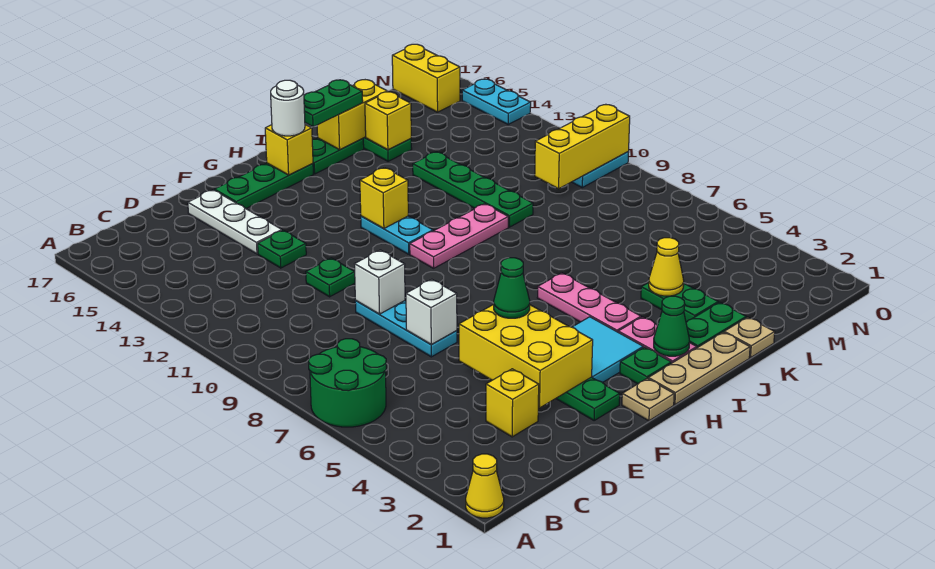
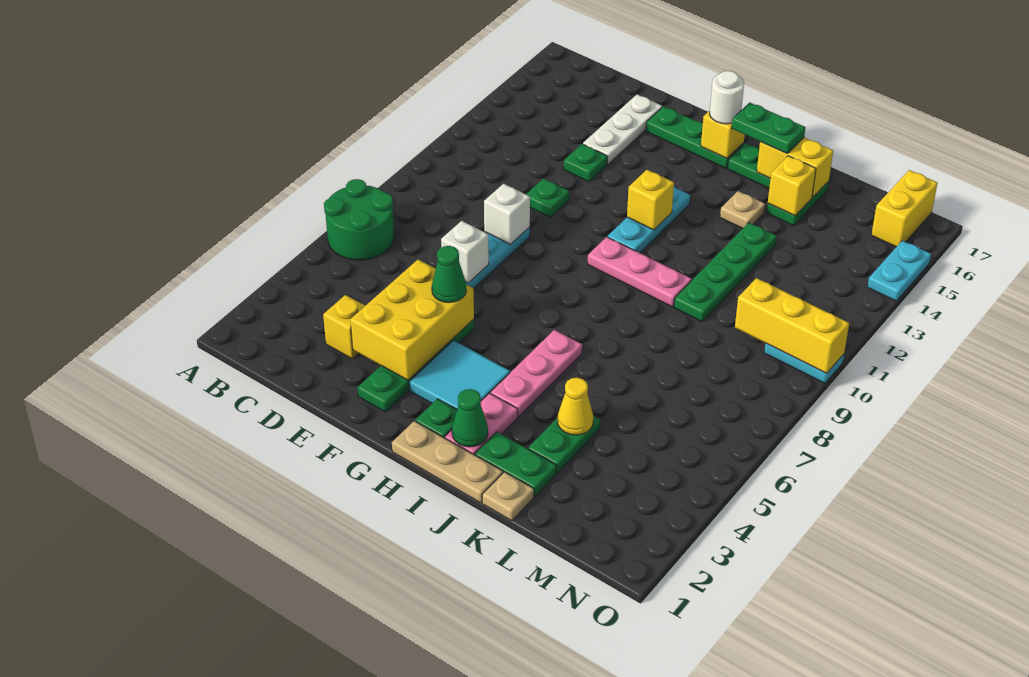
yellow cone A1 level 1 -> none
tan plate G1 level 1 -> tan plate J14 level 1
cyan plate H11:H12 level 1 -> cyan plate H11:H13 level 1

